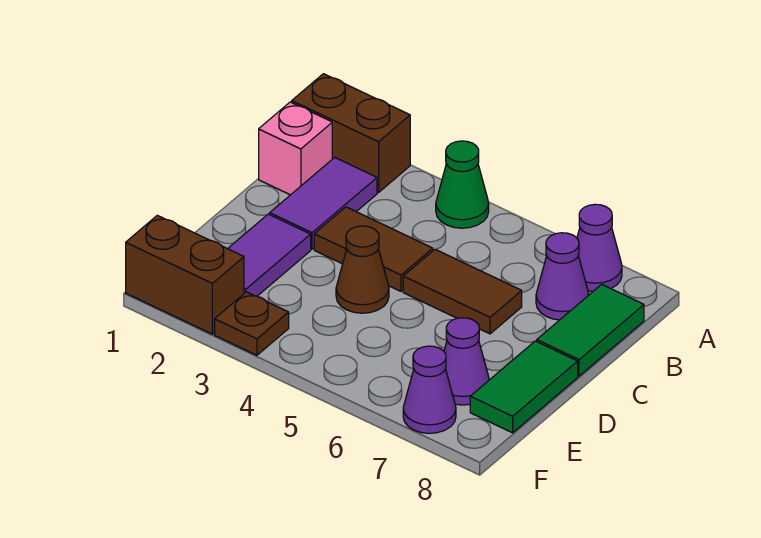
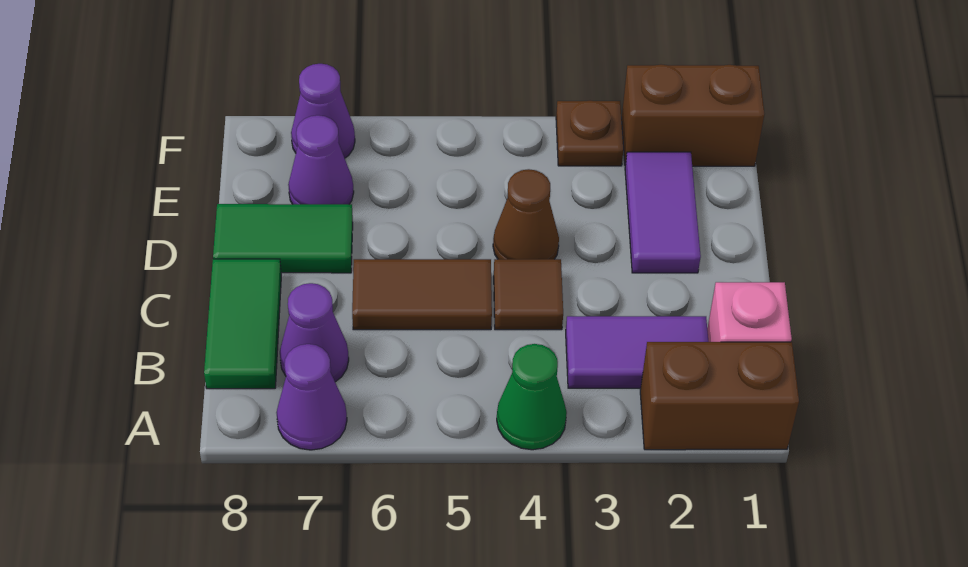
purple tile B2:C2 level 1 -> purple tile B2:B3 level 1
brown tile C3:C4 level 1 -> brown tile C4 level 1
green tile D8:E8 level 1 -> green tile D7:D8 level 1

